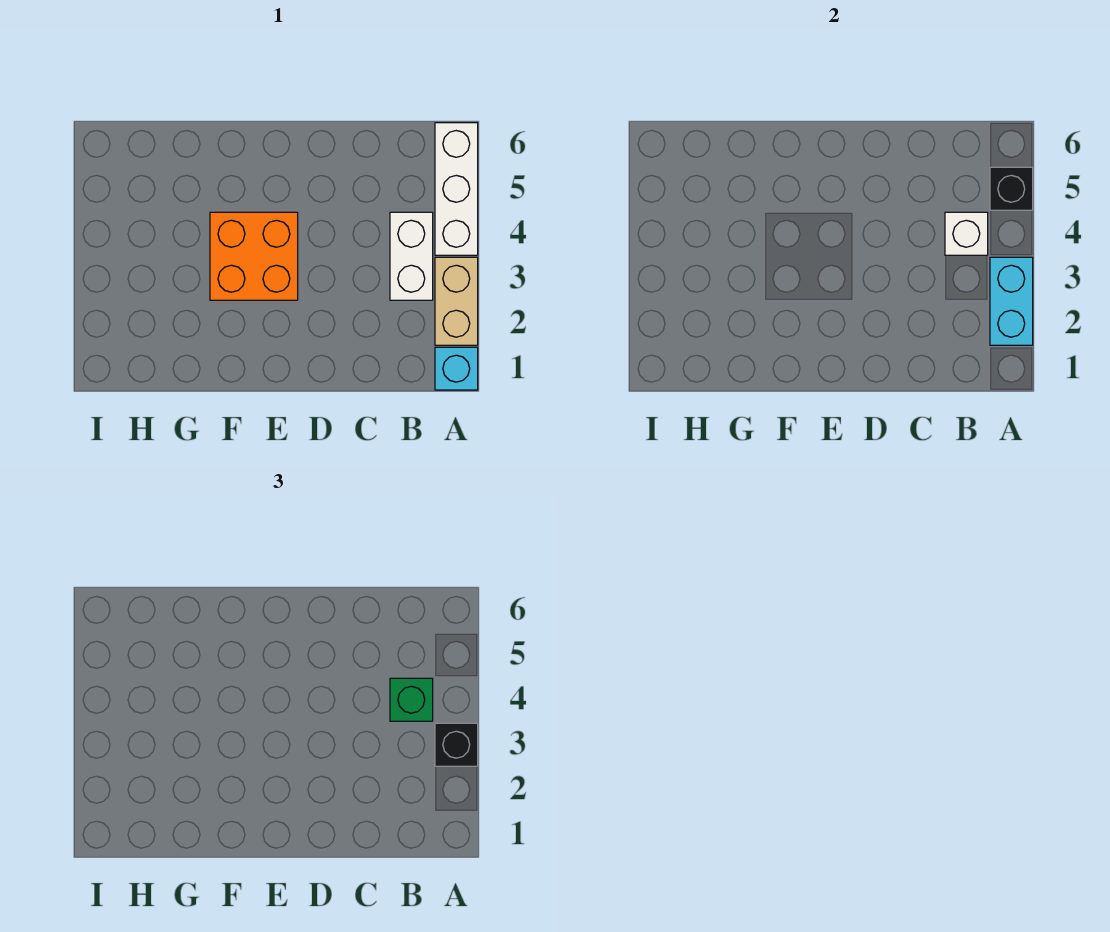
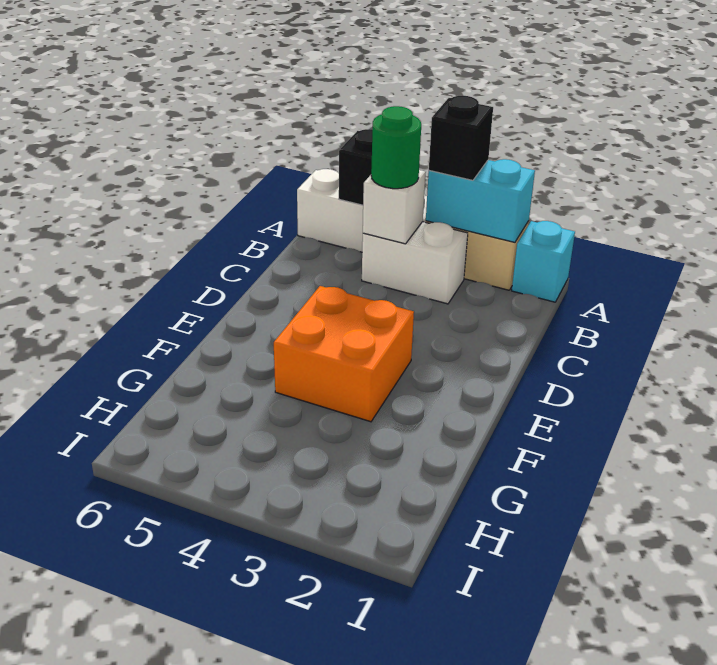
green brick B4 level 3 -> green round brick B4 level 3

